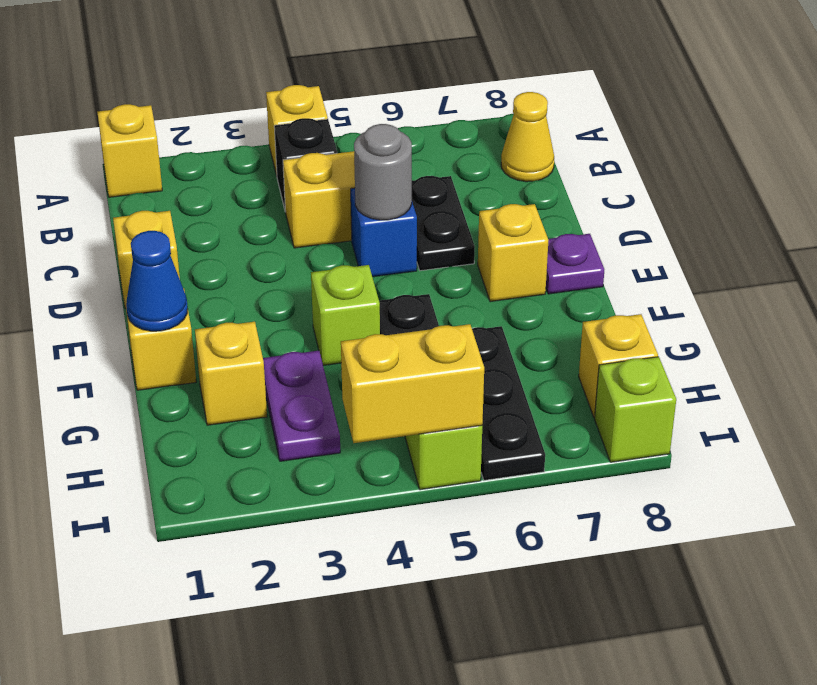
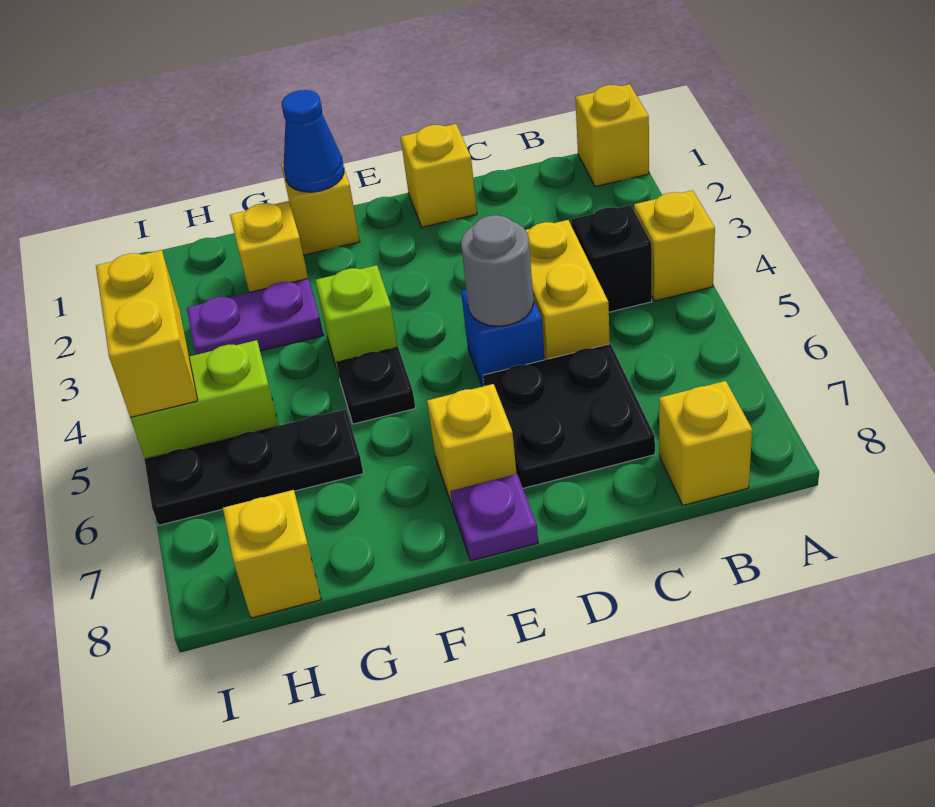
yellow cone B8 level 1 -> yellow brick B8 level 1
black plate C6:D6 level 1 -> black plate C6:D7 level 1
lime brick I8 level 1 -> none

